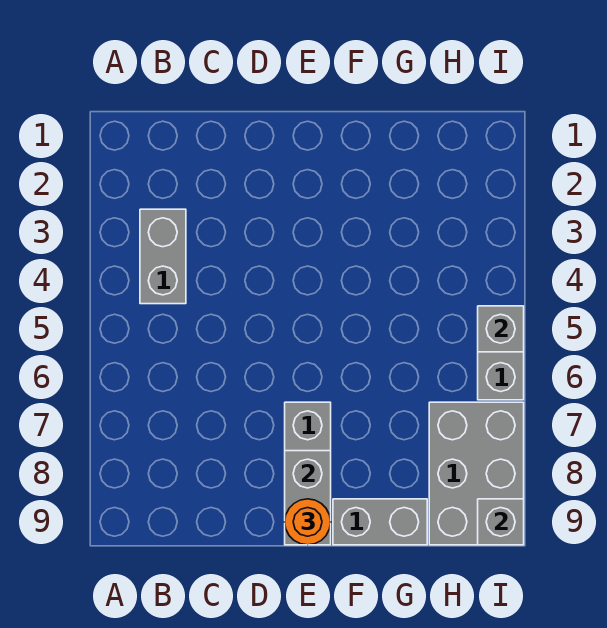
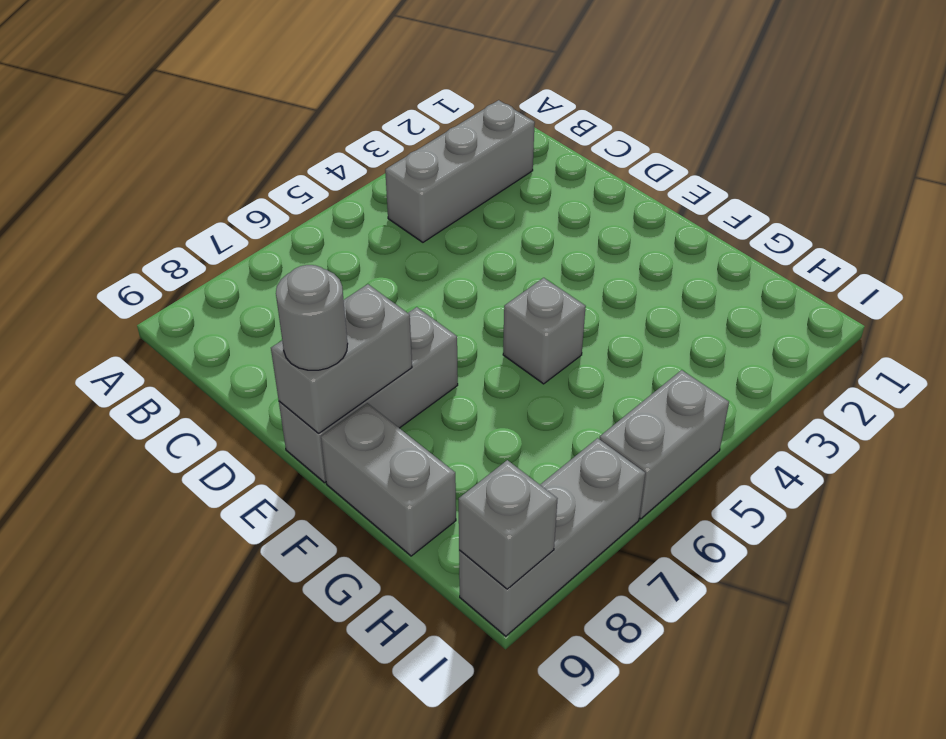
grey brick B3:B4 level 1 -> grey brick B2:B4 level 1
orange round brick E9 level 3 -> grey round brick E9 level 3
grey brick H7:I9 level 1 -> grey brick I7:I9 level 1
grey brick I5 level 2 -> grey brick F5 level 1

